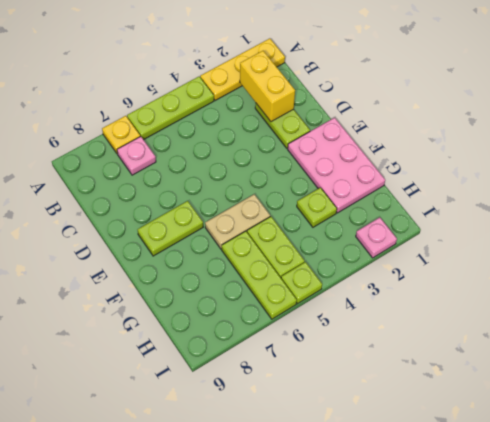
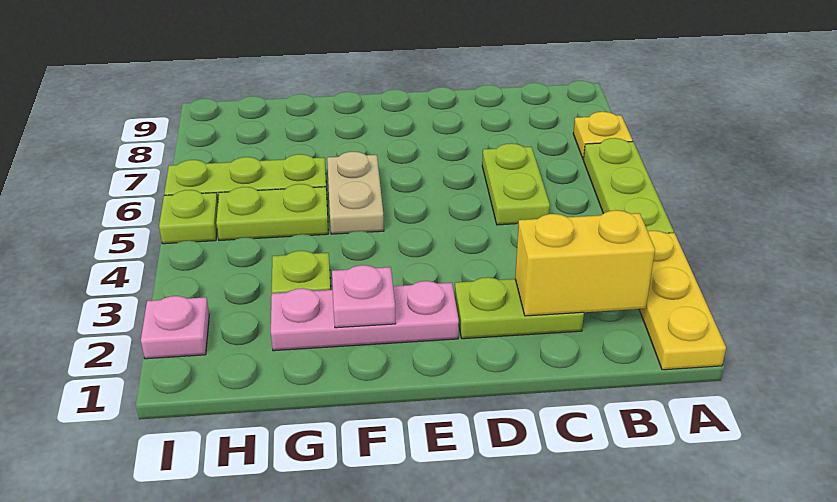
pink plate B7 level 1 -> pink plate F2 level 2
pink plate E1:G2 level 1 -> pink plate E2:G2 level 1
lime plate E7:E8 level 1 -> lime plate C5:C6 level 1

